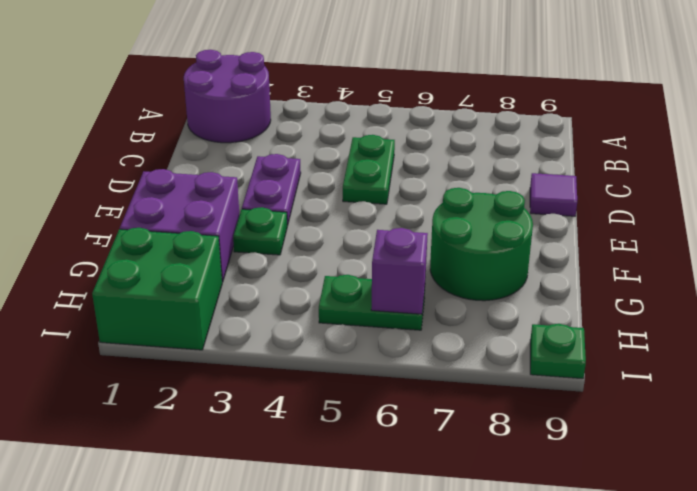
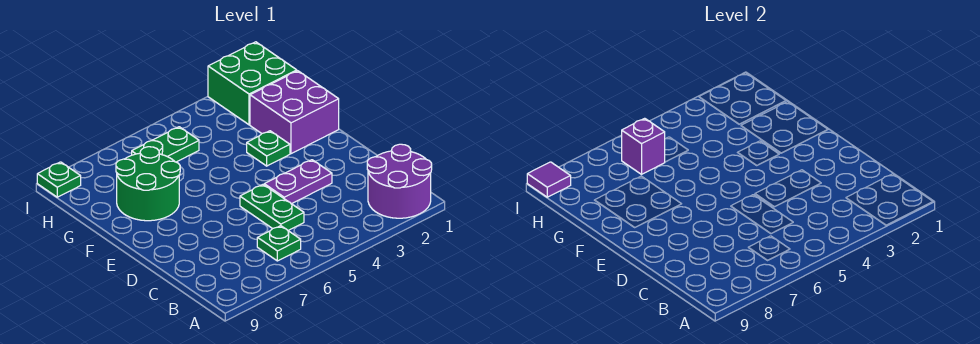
none -> green plate B6 level 1
purple plate D3:E3 level 1 -> purple plate D3:D4 level 1
purple tile D9 level 1 -> purple tile I9 level 2

